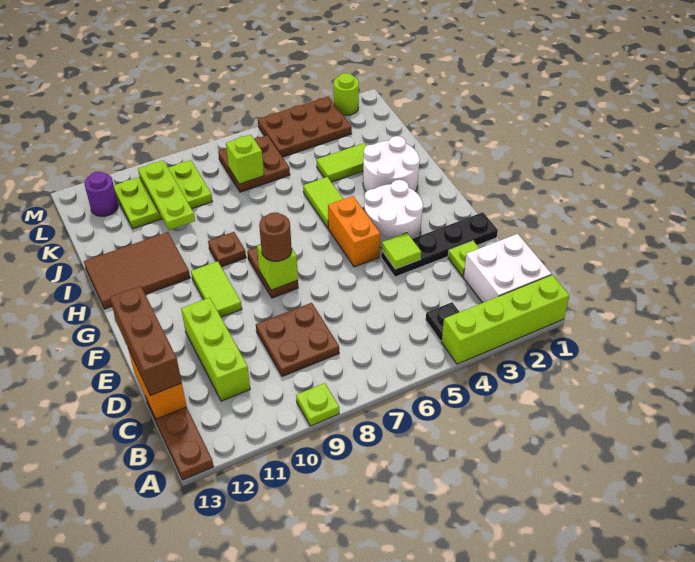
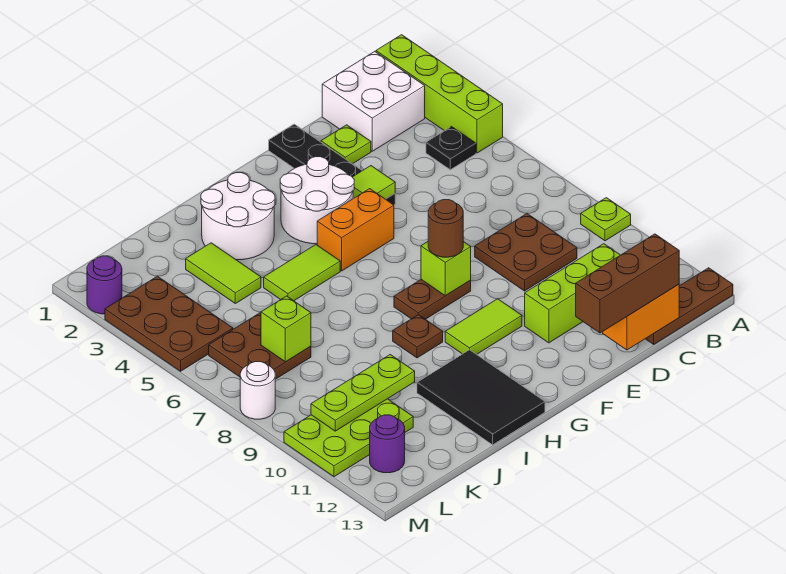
brown tile H11:I13 level 1 -> black tile H11:I13 level 1
lime plate K9:L11 level 1 -> lime plate K10:M11 level 1
lime round brick M2 level 1 -> purple round brick M2 level 1
none -> white round brick M8 level 1

